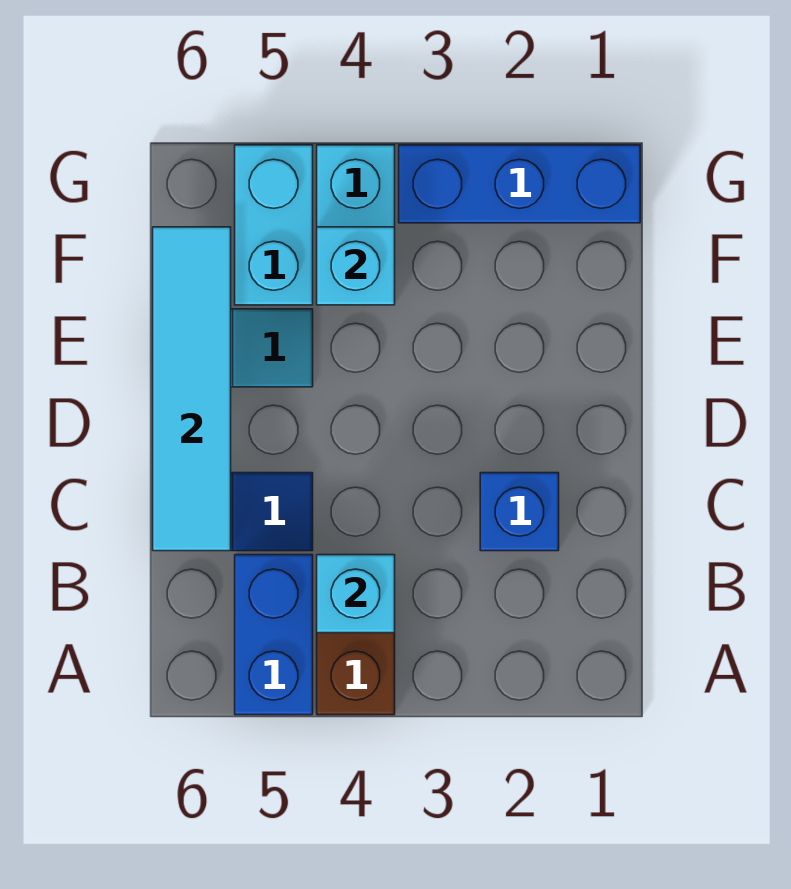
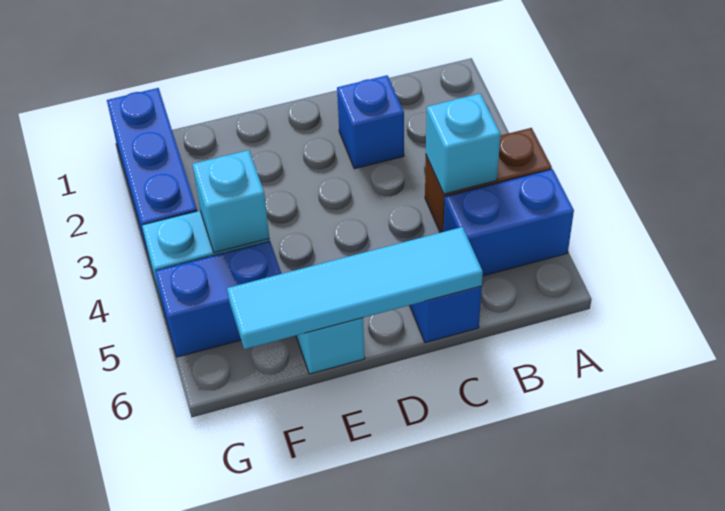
cyan brick F5:G5 level 1 -> blue brick F5:G5 level 1

